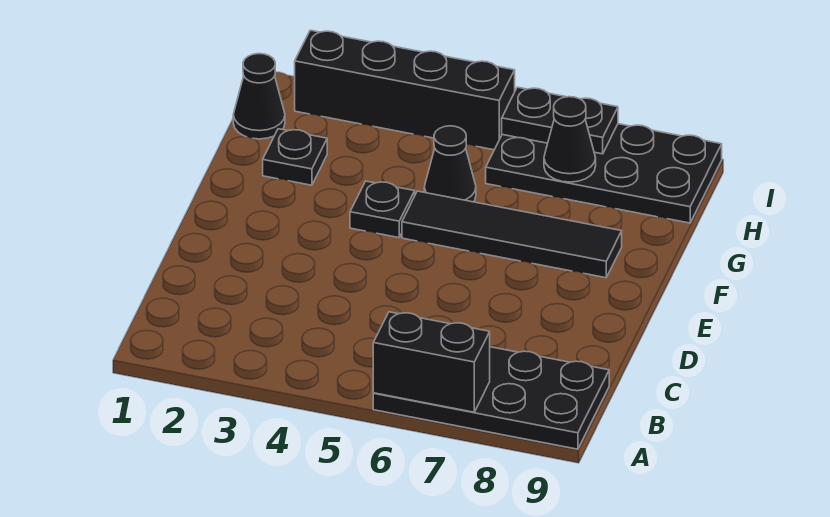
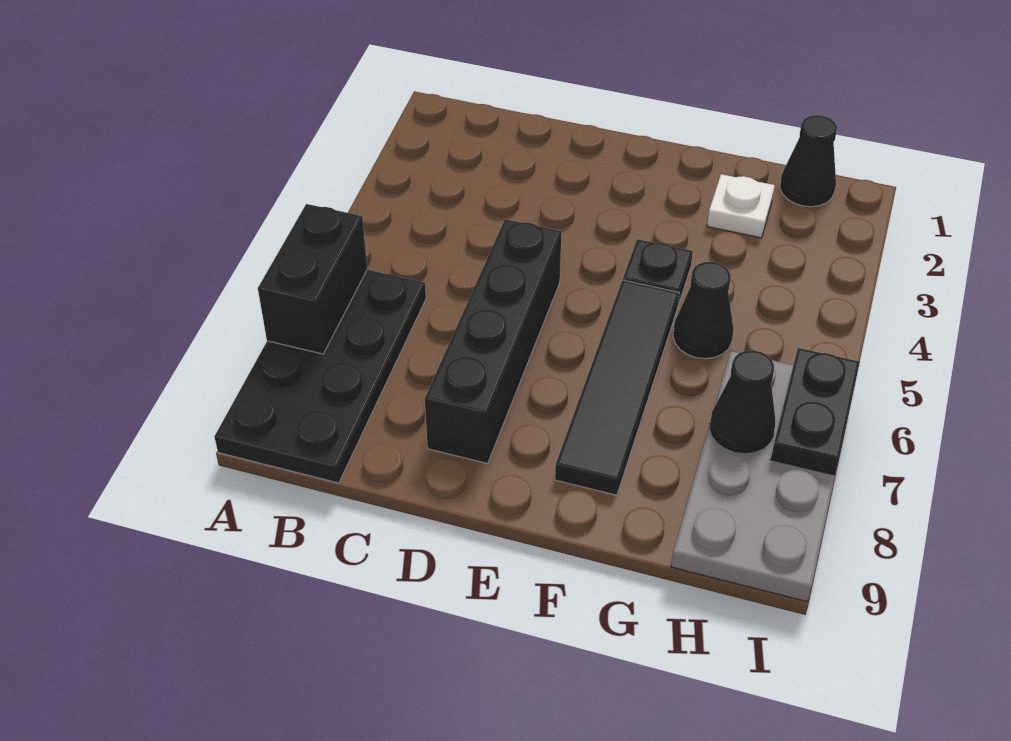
black plate G2 level 1 -> white plate G2 level 1
black plate H6:I9 level 1 -> grey plate H6:I9 level 1
black brick I2:I5 level 1 -> black brick D5:D8 level 1

